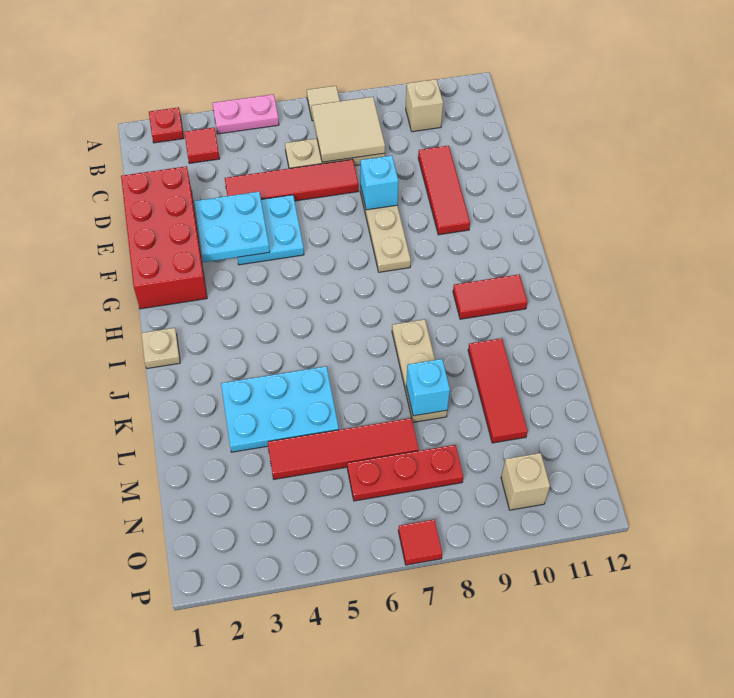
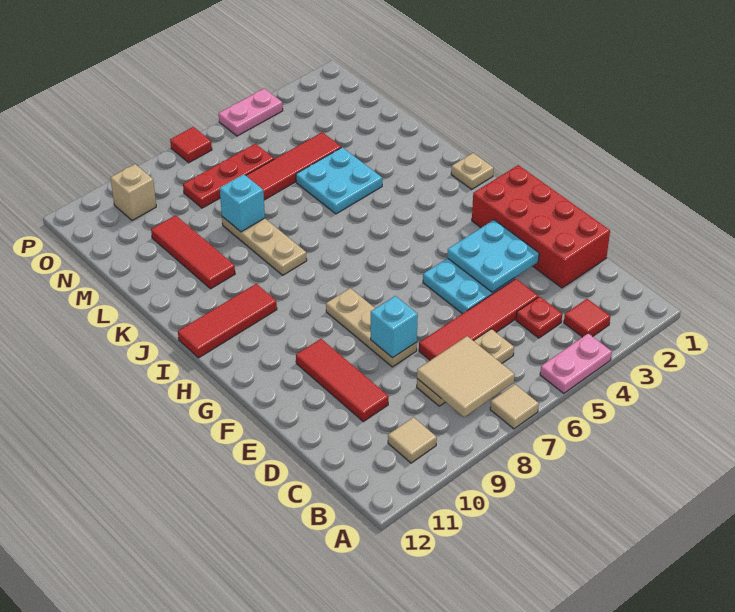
red plate A2 level 1 -> red plate C4 level 1
tan brick B10 level 1 -> tan tile B10 level 1
red tile I10:I11 level 1 -> red tile I10:I12 level 1
cyan plate K3:L5 level 1 -> cyan plate K4:L5 level 1
none -> pink plate P4:P5 level 1

